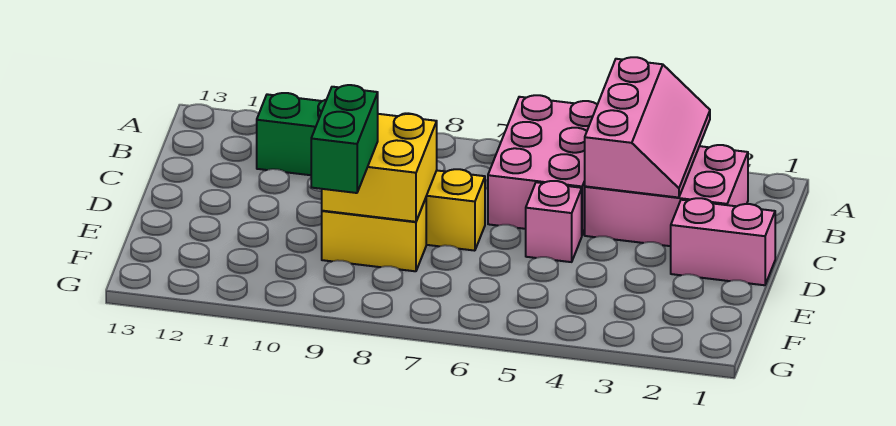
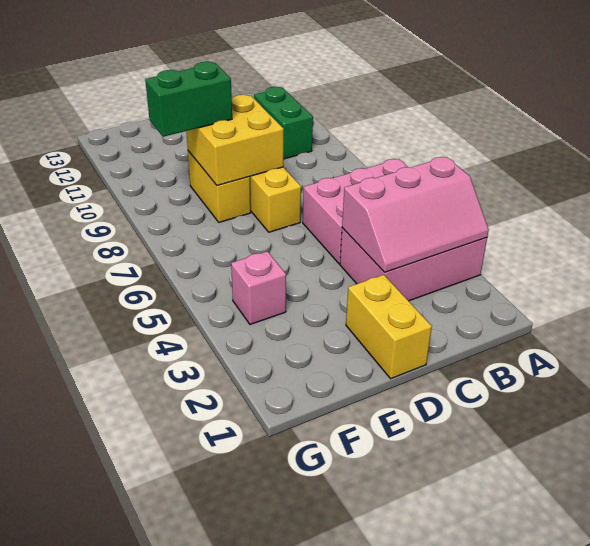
pink brick B2:C4 level 1 -> pink brick A3:C4 level 1
pink brick D1:D2 level 1 -> yellow brick D1:D2 level 1
pink brick D5 level 1 -> pink brick F4 level 1

